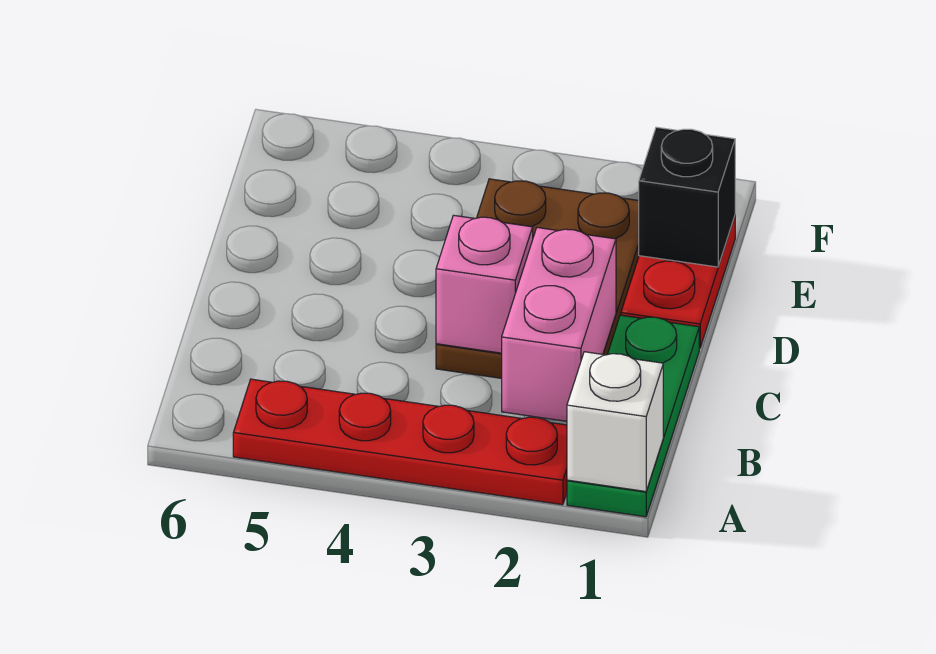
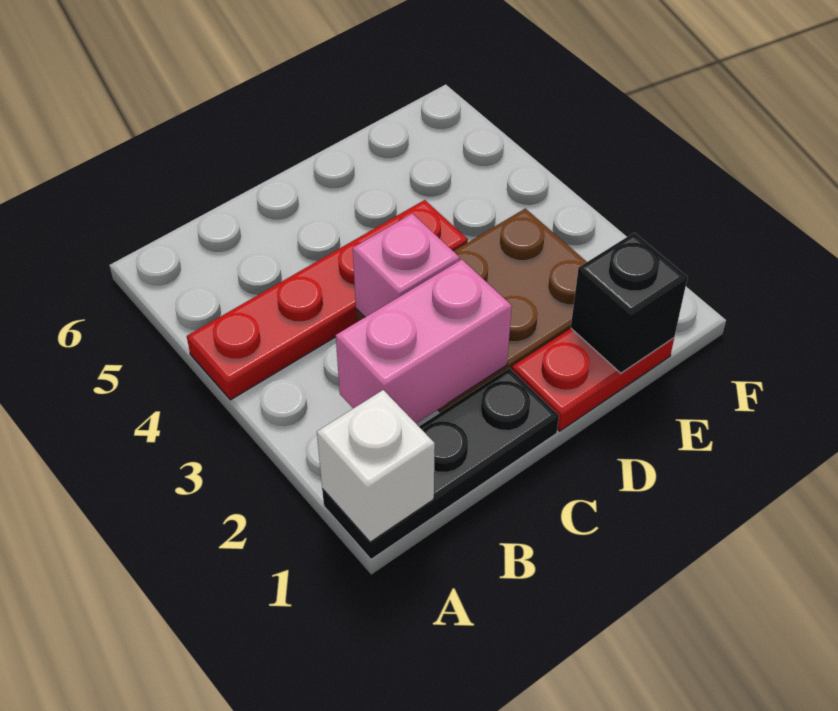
green plate A1:C1 level 1 -> black plate A1:C1 level 1
red plate A2:A5 level 1 -> red plate A4:D4 level 1

